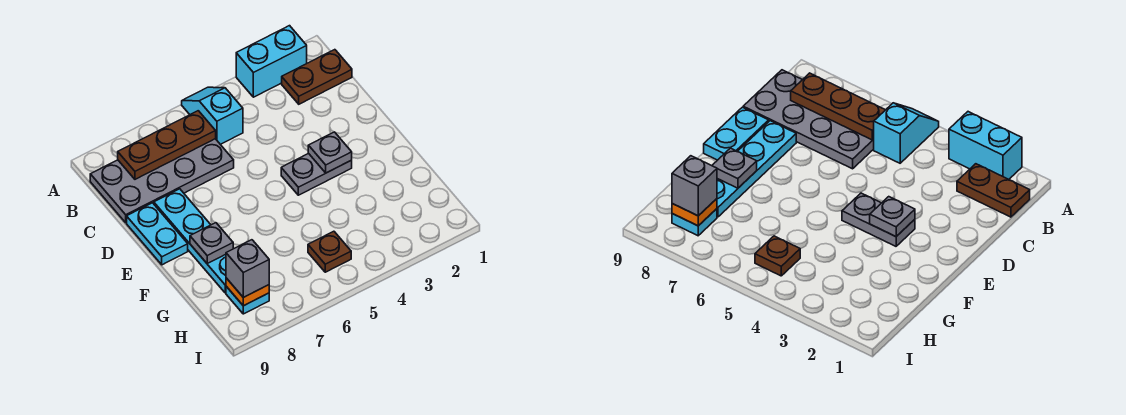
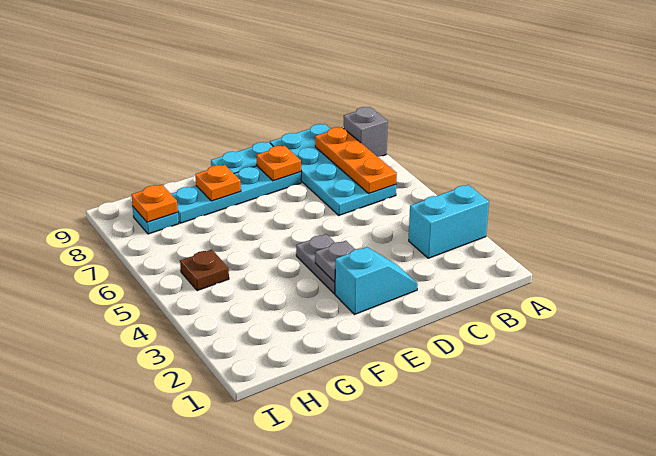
cyan brick A2:A3 level 1 -> cyan brick A3:B3 level 1
cyan slope A5:B5 level 1 top B -> cyan slope D2:E2 level 1 top E
brown plate B1:B2 level 1 -> none
grey plate B6:C9 level 1 -> cyan plate B6:C9 level 1
brown plate B6:B8 level 2 -> orange plate B6:B8 level 2
none -> orange plate D8 level 2
grey plate F8 level 2 -> orange plate F8 level 2
grey brick H8 level 3 -> grey brick A8 level 1

